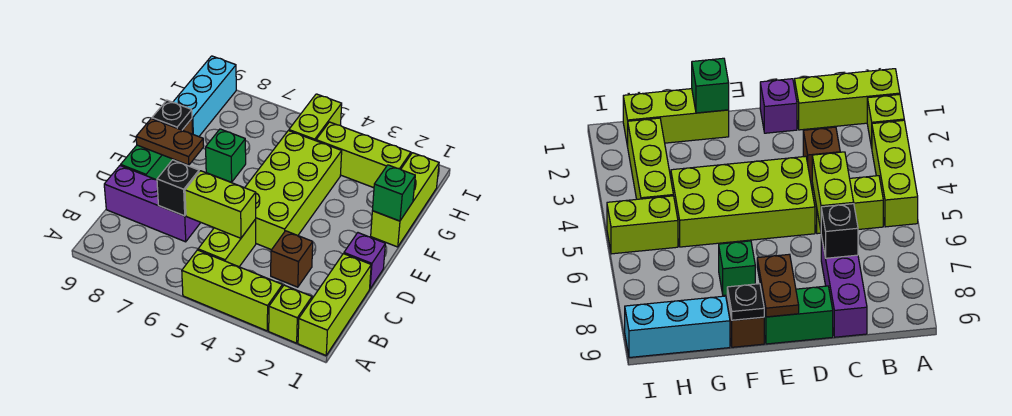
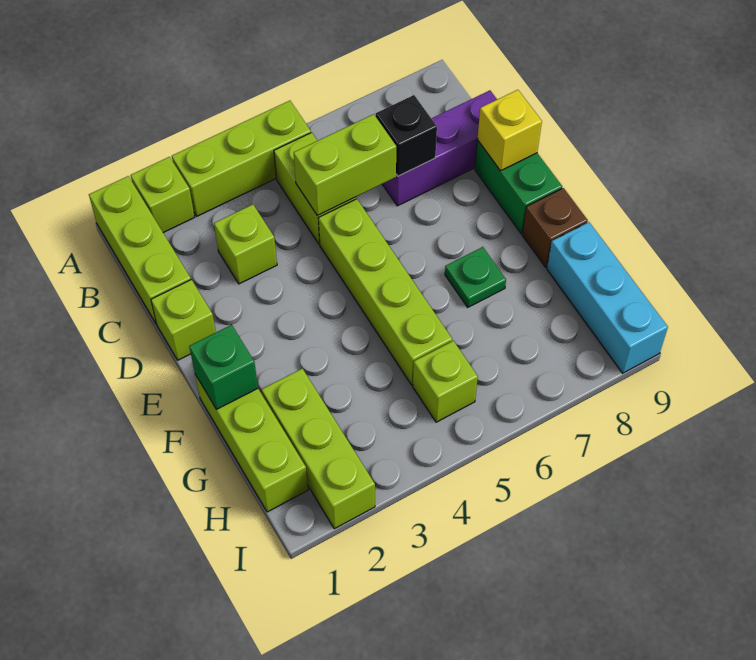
brown brick C3 level 1 -> lime brick C3 level 1
purple brick D1 level 1 -> lime brick D1 level 1
lime brick D4:G5 level 1 -> lime brick D5:G5 level 1
none -> yellow brick D9 level 2
brown plate E8:E9 level 2 -> none
green brick F7 level 1 -> green plate F7 level 1
black plate F9 level 2 -> none
lime brick H2:H4 level 1 -> lime brick G2:I2 level 1
lime brick H5:I5 level 1 -> lime brick H5 level 1

